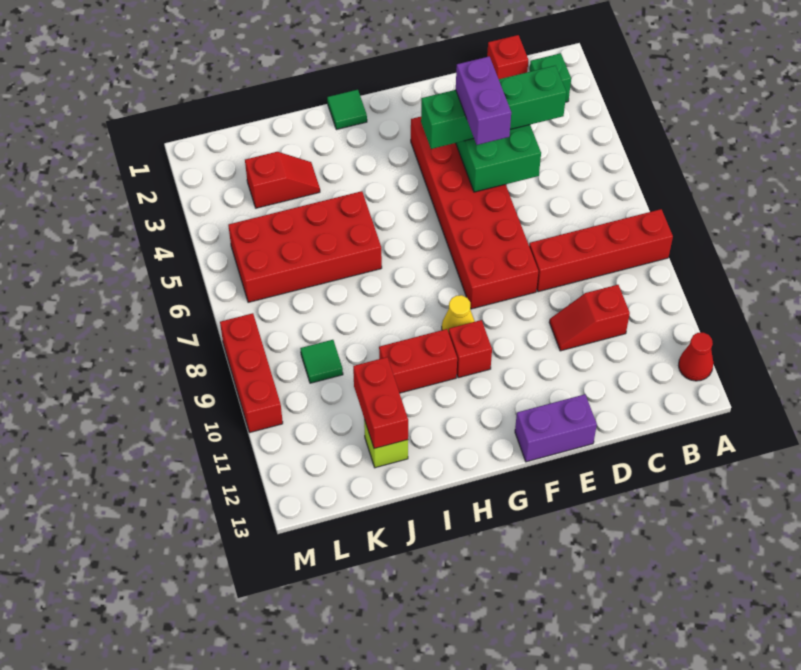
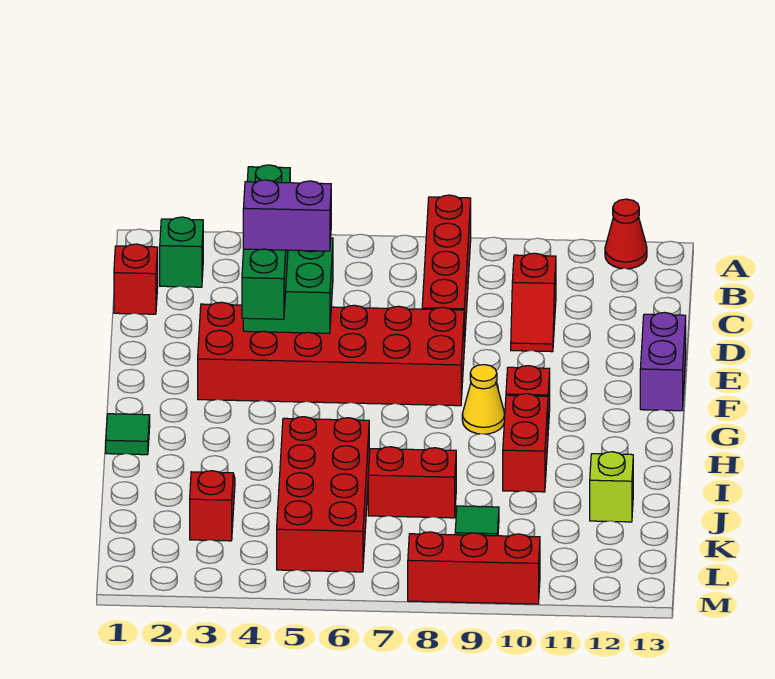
red brick J11:J12 level 2 -> red brick J7:J8 level 1

